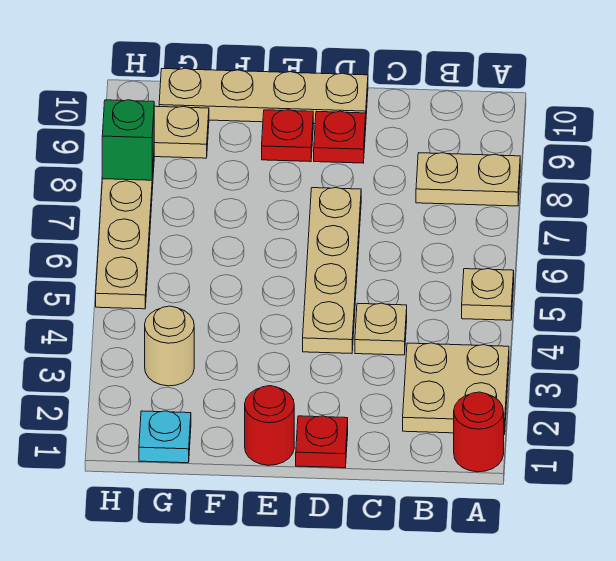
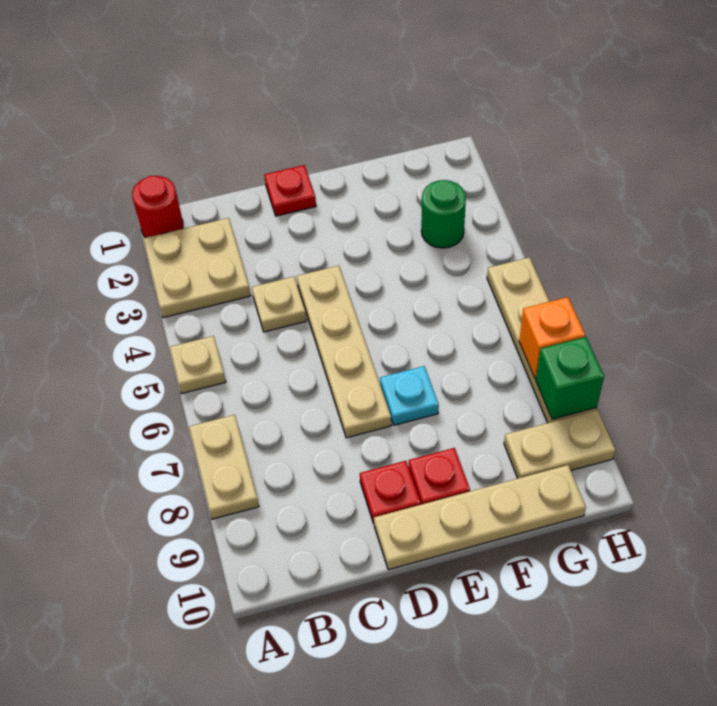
tan plate A8:B8 level 1 -> tan plate A7:A8 level 1
red round brick E1 level 1 -> none
cyan plate G1 level 1 -> cyan plate E7 level 1
tan round brick G3 level 1 -> green round brick G3 level 1
none -> orange brick H7 level 2

